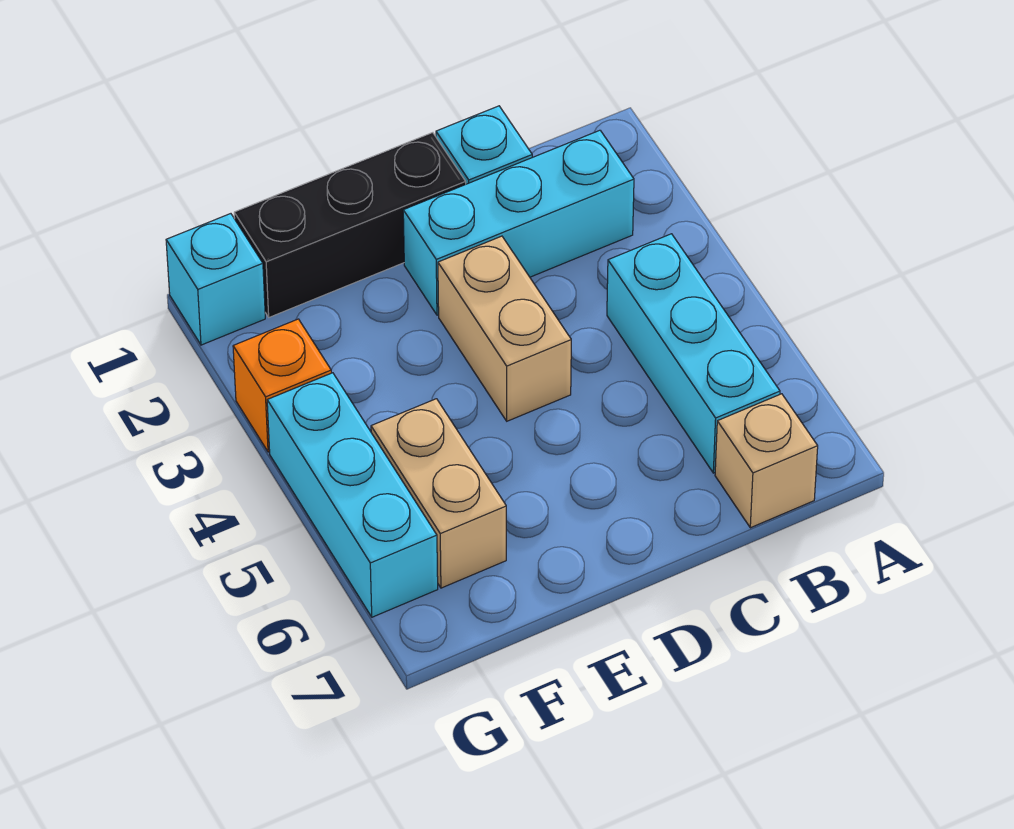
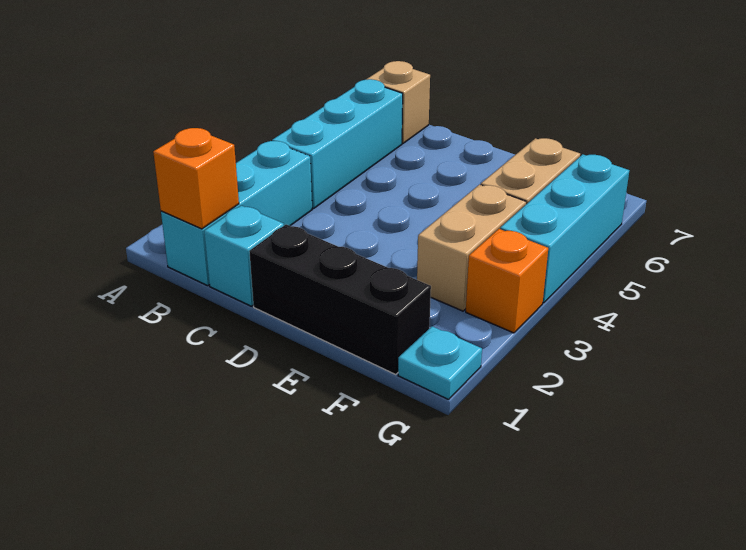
none -> orange brick B1 level 2
cyan brick B2:D2 level 1 -> cyan brick B1:B3 level 1
tan brick D3:D4 level 1 -> tan brick F3:F4 level 1
cyan brick G1 level 1 -> cyan plate G1 level 1

